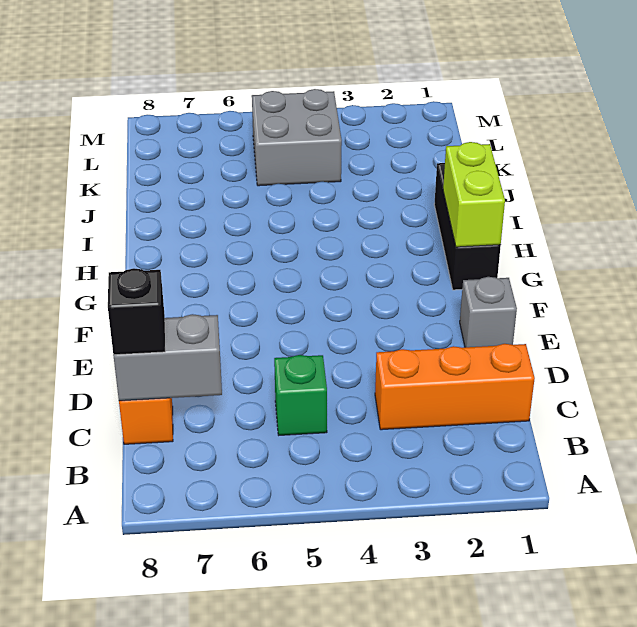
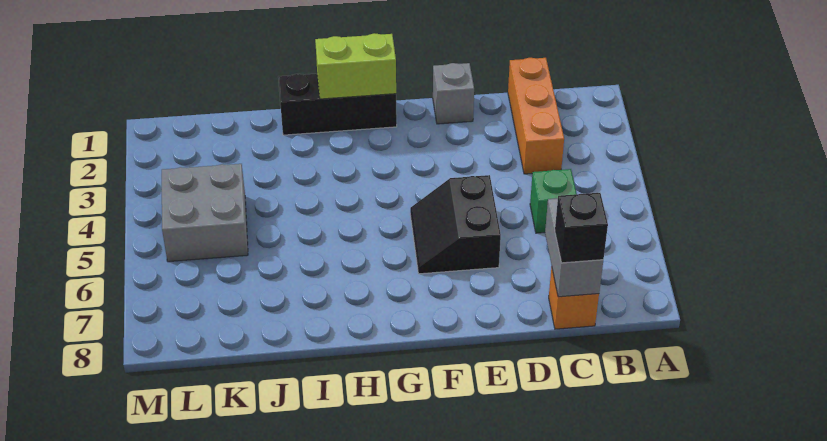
none -> black slope E5:F6 level 1 top E

